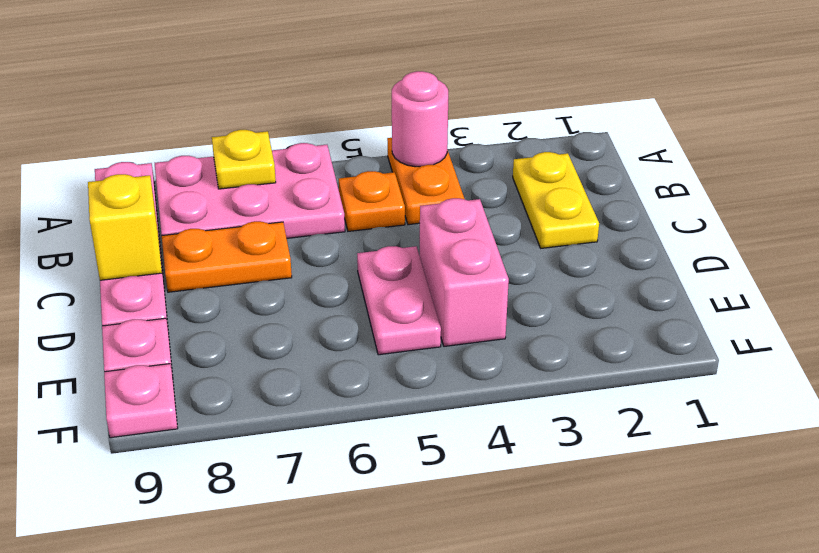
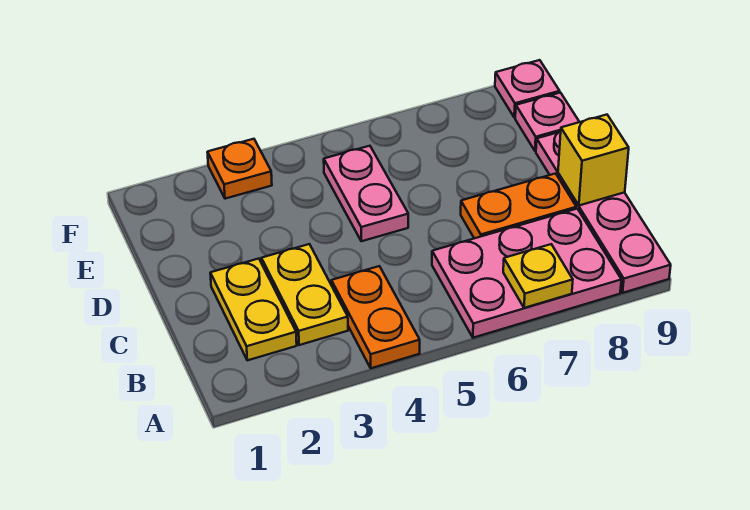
pink round brick A4 level 2 -> none
none -> yellow plate B3:C3 level 1
orange plate B5 level 1 -> orange plate F3 level 1
pink brick D4:E4 level 1 -> none

